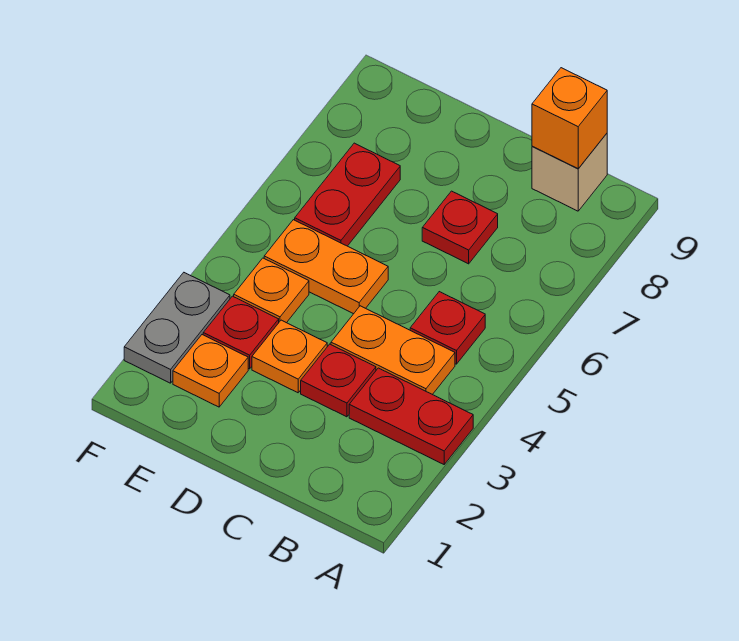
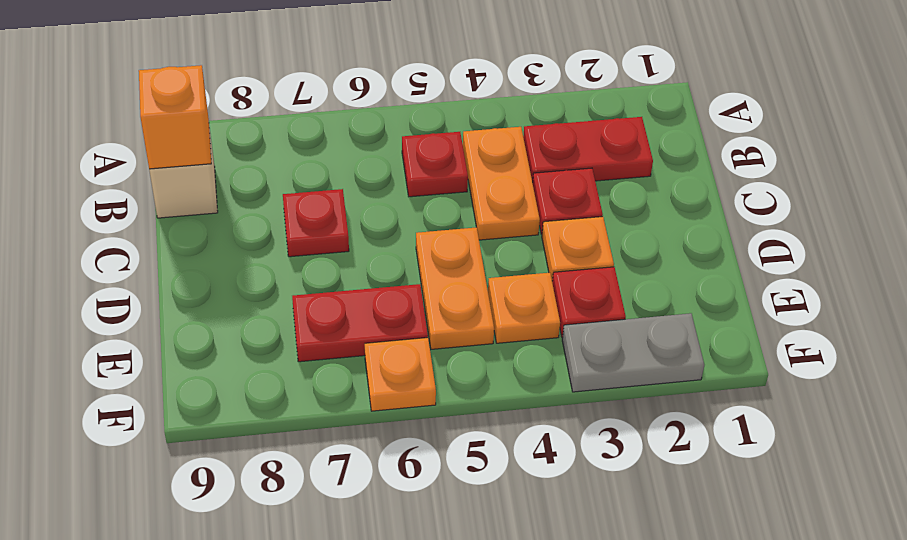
red plate A3:B3 level 1 -> red plate B2:B3 level 1
orange plate E2 level 1 -> orange plate F6 level 1

